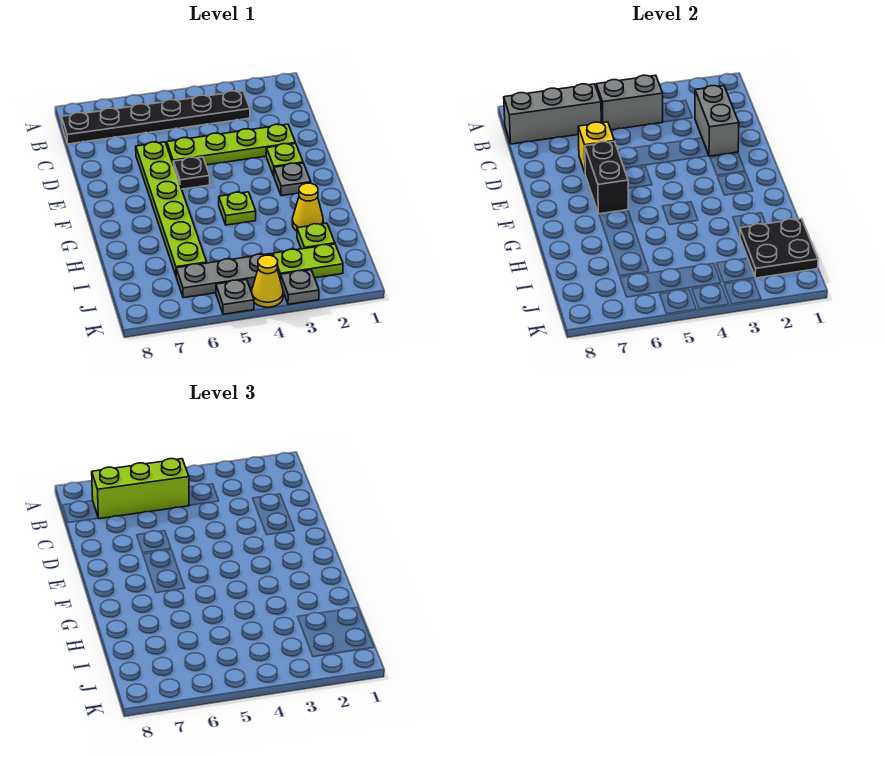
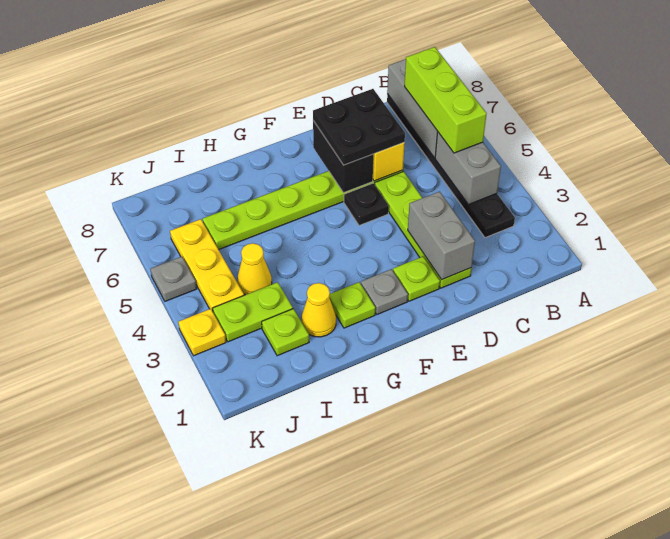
grey brick C2:D2 level 2 -> grey brick D2:D3 level 2
black brick E6:F6 level 2 -> black brick E6:E7 level 2
lime plate G4 level 1 -> lime plate G2 level 1
black plate I1:J2 level 2 -> black plate D6:E7 level 3
lime plate J2:J3 level 1 -> lime plate I3:J3 level 1
grey plate J4:J6 level 1 -> yellow plate J4:J6 level 1
grey plate K3 level 1 -> yellow plate K3 level 1
yellow cone K4 level 1 -> yellow cone I4 level 1

